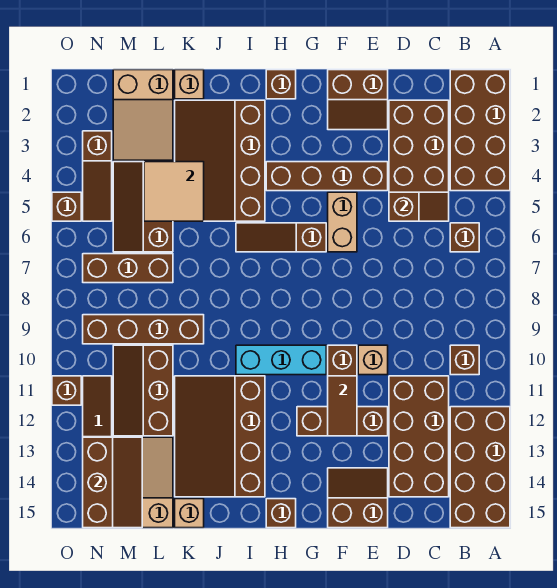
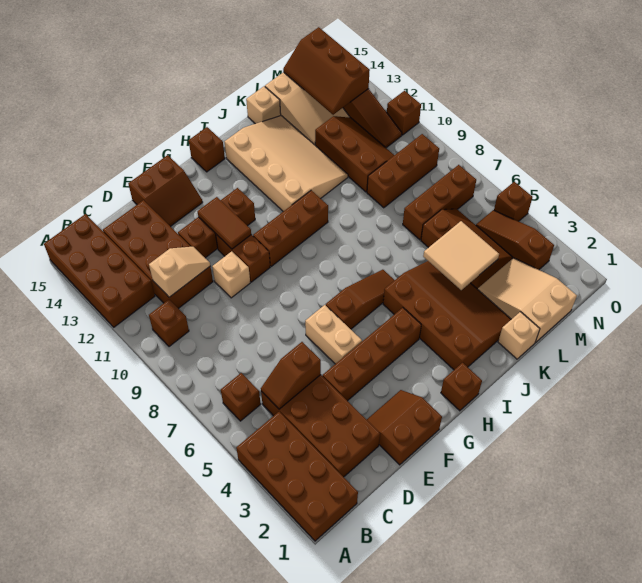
none -> tan slope C11:D11 level 2 top C
cyan brick G10:I10 level 1 -> brown brick G10:I10 level 1
brown slope I11:K14 level 1 top I -> tan slope I11:K14 level 1 top I
brown brick K9:N9 level 1 -> brown brick L9:N9 level 1

